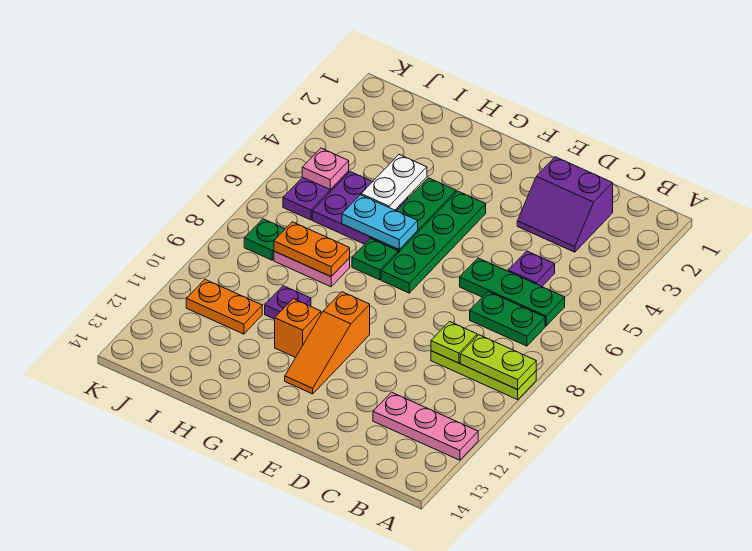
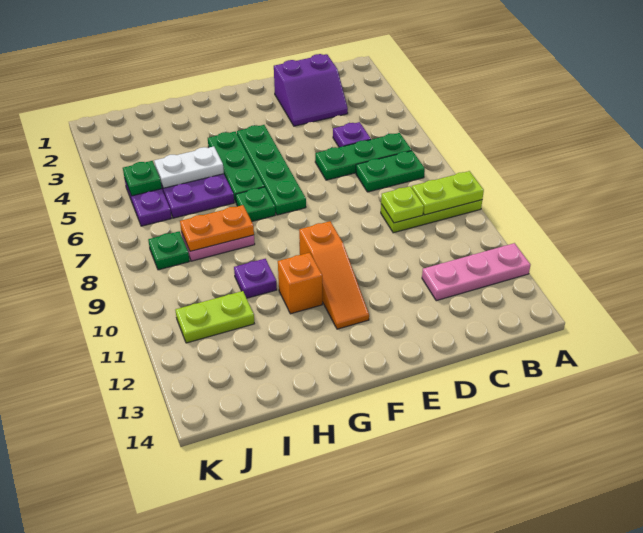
cyan plate G6:H6 level 2 -> none
white plate H4:H5 level 2 -> white plate H5:I5 level 2
orange plate I11:J11 level 1 -> lime plate I11:J11 level 1
pink plate J5 level 2 -> green plate J5 level 2

